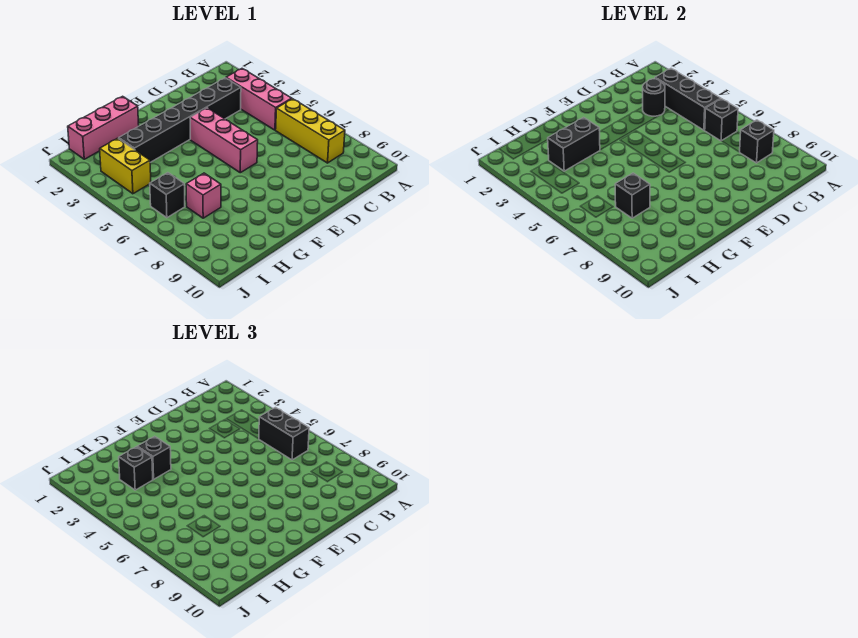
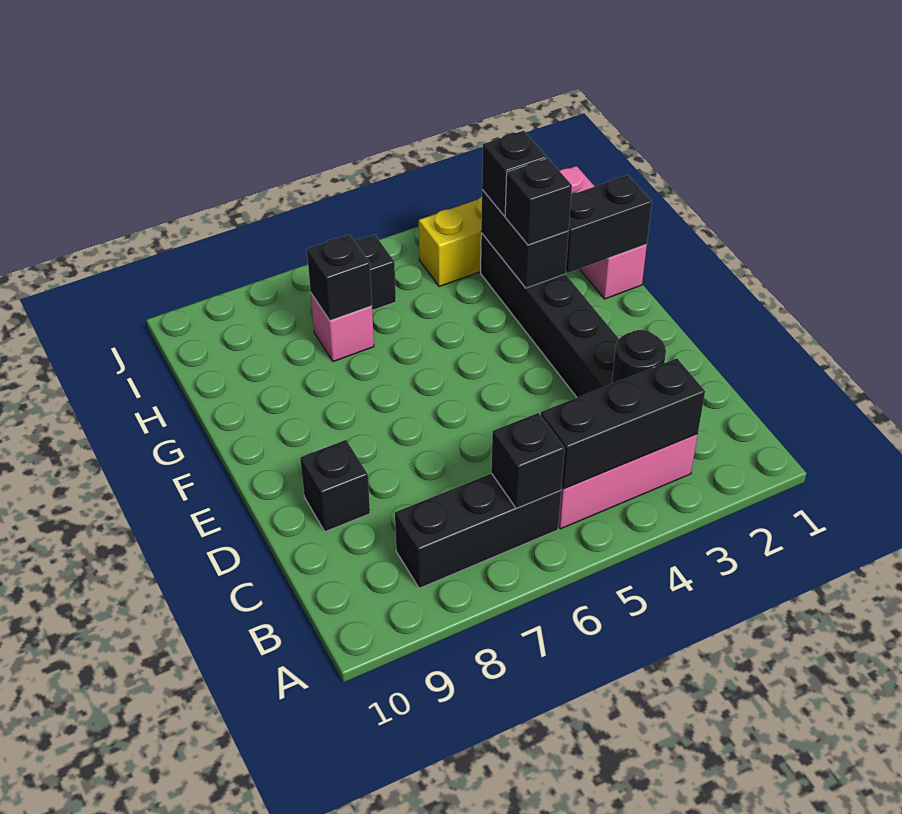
black brick B5:B6 level 3 -> black brick G1:G2 level 2
yellow brick B6:B8 level 1 -> black brick B6:B8 level 1
black brick B8 level 2 -> black brick D9 level 1
pink brick E4:E6 level 1 -> none

